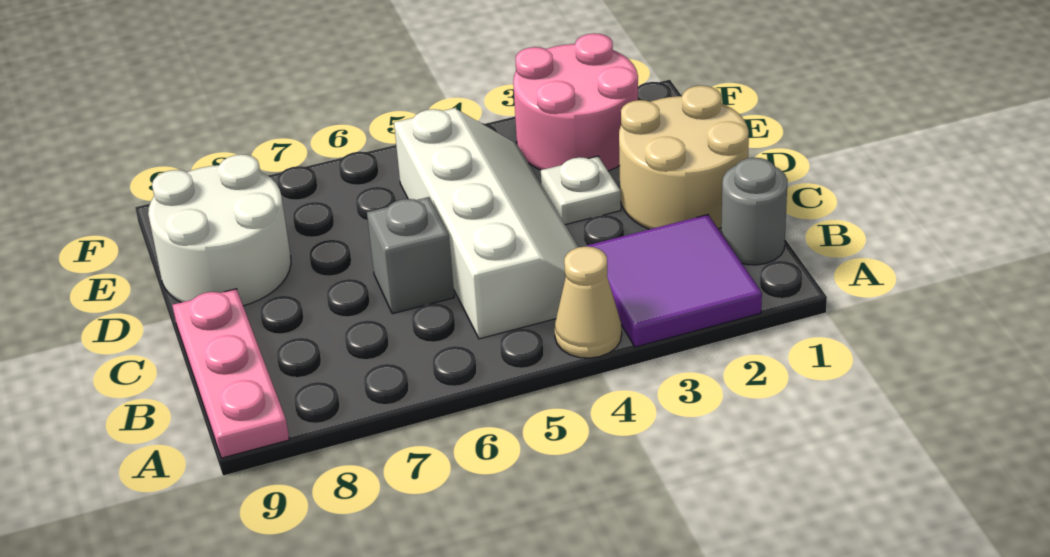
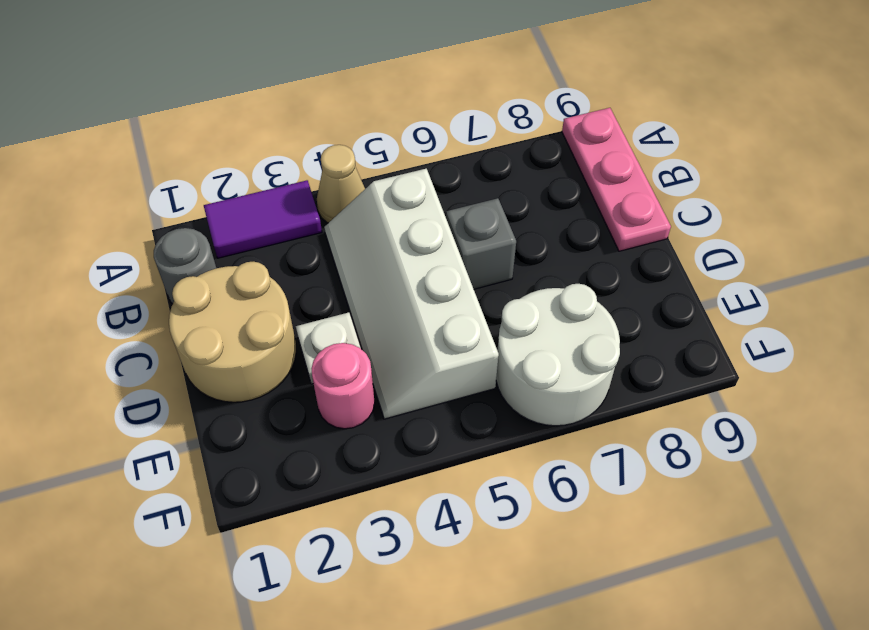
purple tile A2:B3 level 1 -> purple tile A2:A3 level 1
white round brick D8:E9 level 1 -> white round brick E6:F7 level 1
pink round brick E2:F3 level 1 -> pink round brick E3 level 1

